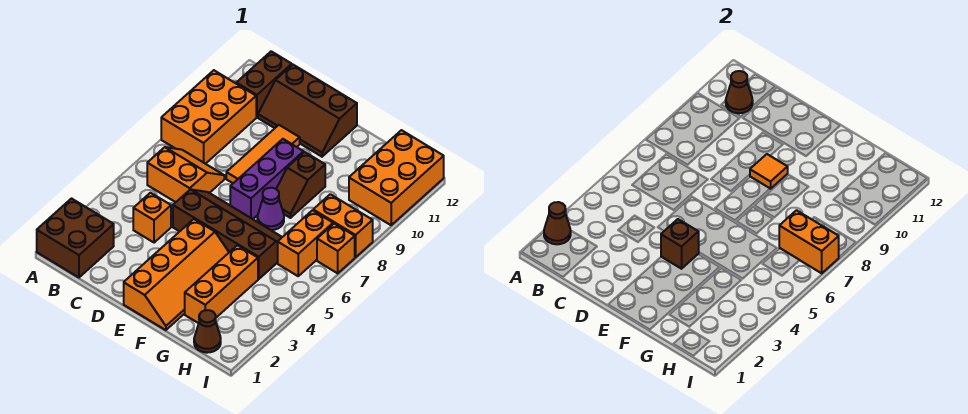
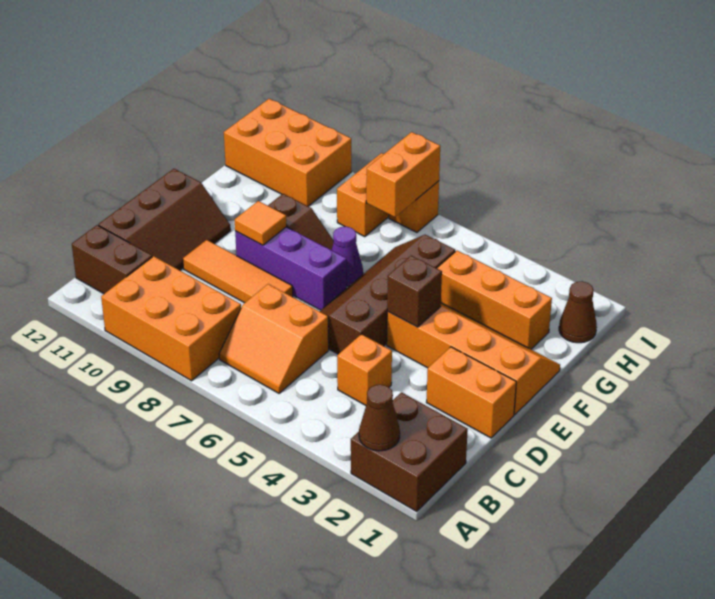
orange slope B6:C7 level 1 top 6 -> orange slope B6:C7 level 1 top C
brown cone B11 level 2 -> none
orange brick H6:H7 level 1 -> orange brick D1:D2 level 1

